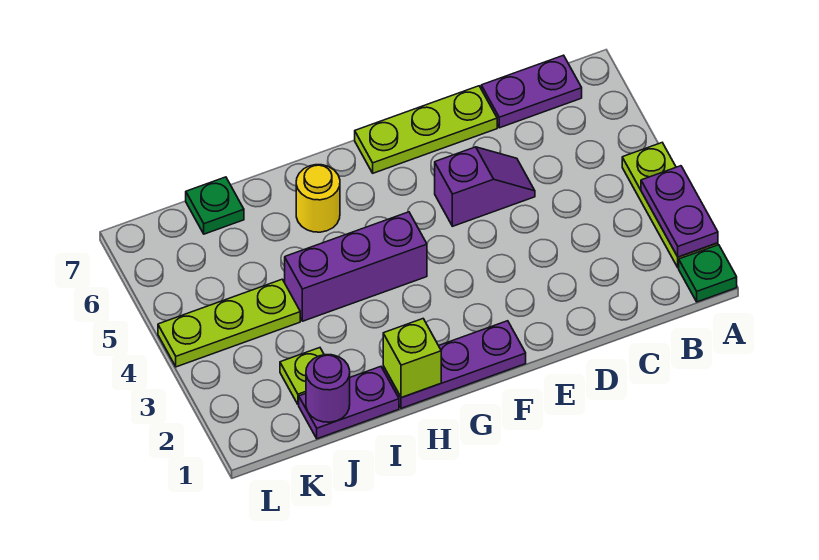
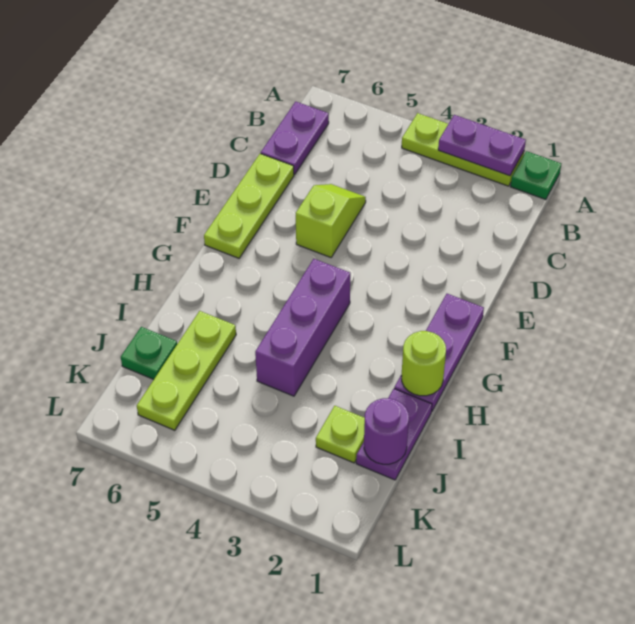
purple slope D5:E5 level 1 top E -> lime slope D5:E5 level 1 top E
lime brick H1 level 2 -> lime round brick H1 level 2
yellow round brick H6 level 1 -> none
lime plate J4:L4 level 1 -> lime plate I6:K6 level 1

